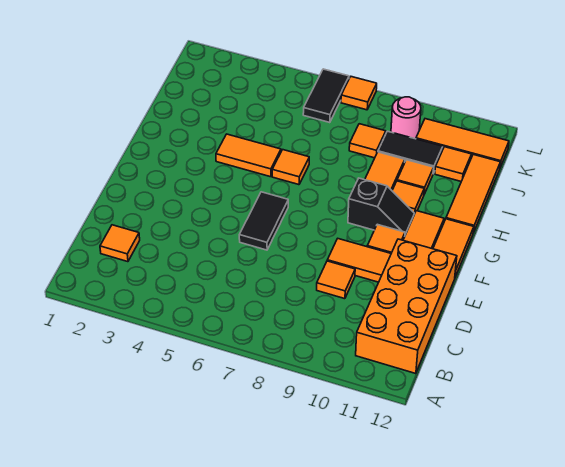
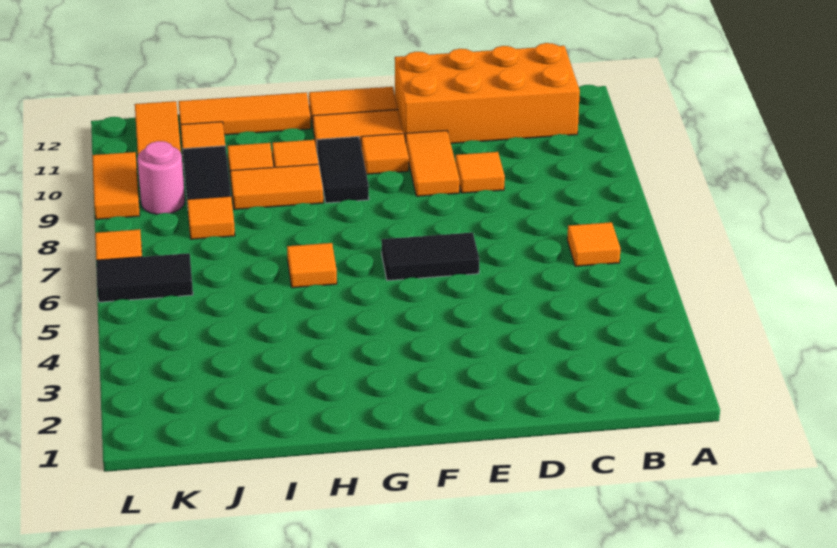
orange tile C2 level 1 -> orange tile B6 level 1
black slope G9:G10 level 1 top 9 -> black tile G9:G10 level 1
orange tile H4:H5 level 1 -> orange tile L9:L10 level 1

